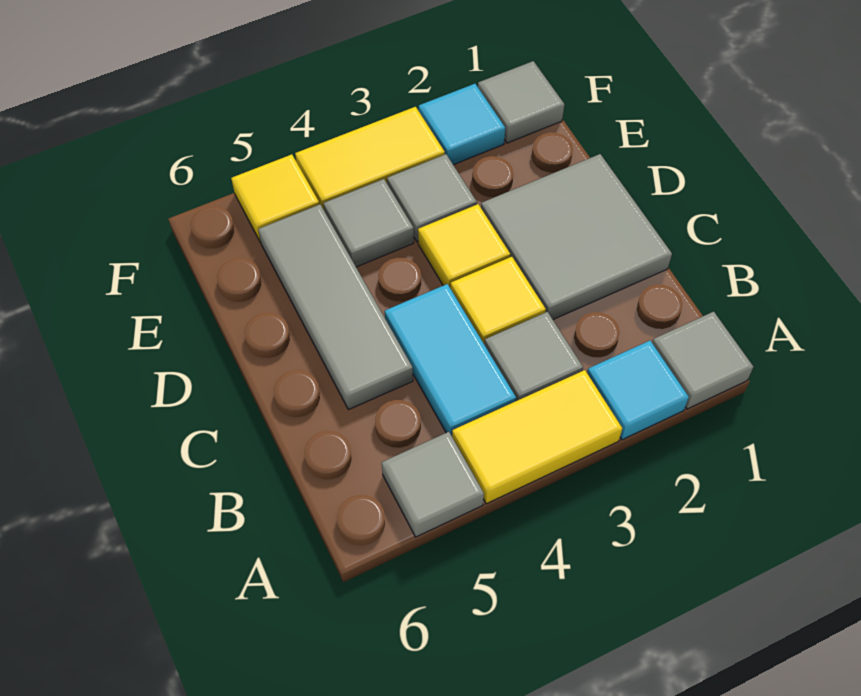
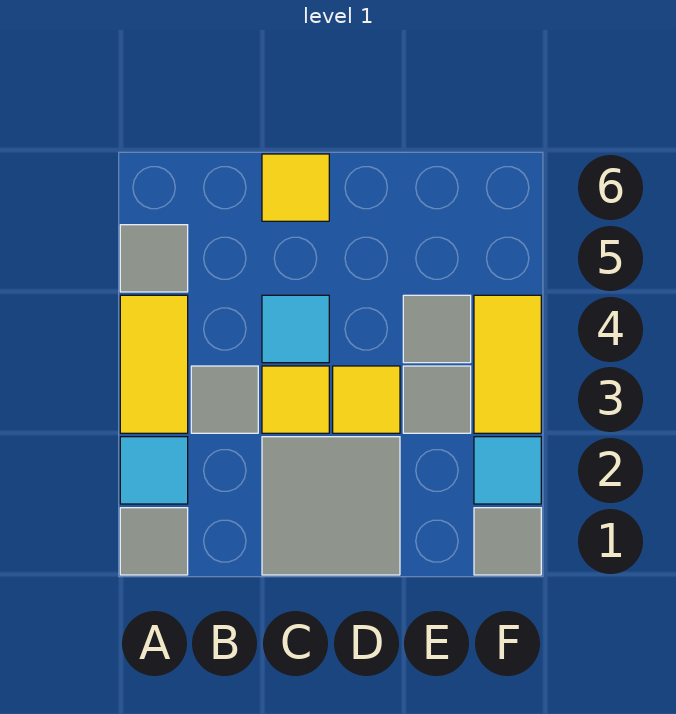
cyan tile B4:C4 level 1 -> cyan tile C4 level 1
grey tile C5:E5 level 1 -> none
yellow tile F5 level 1 -> yellow tile C6 level 1

